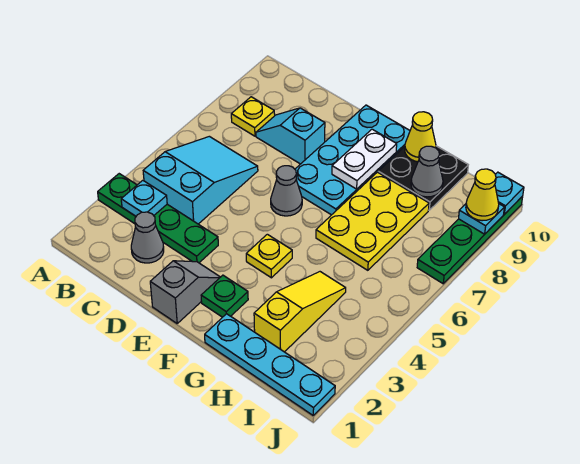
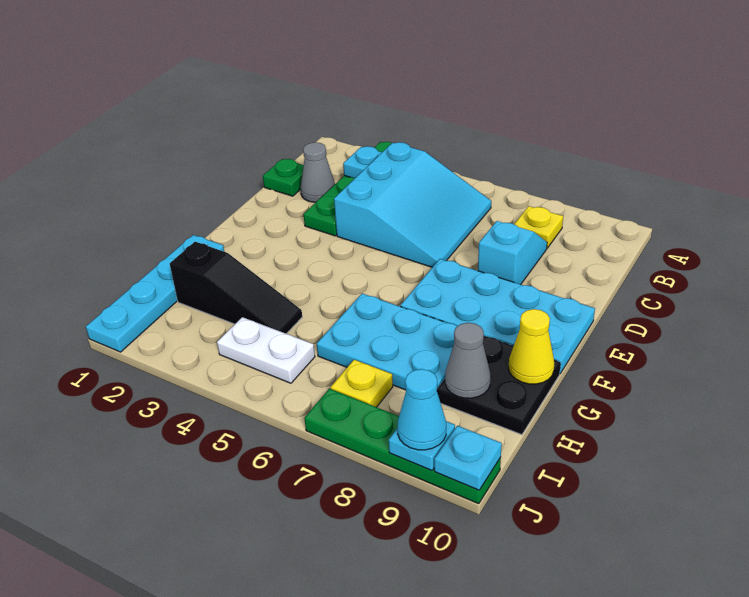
cyan slope B4:C6 level 1 top 4 -> cyan slope B4:D6 level 1 top 4
grey slope E1:E2 level 1 top 1 -> none
grey cone E6 level 1 -> none
green plate F2 level 1 -> green plate C1 level 1
yellow plate F4 level 1 -> yellow plate I7 level 1
white plate F8:F9 level 2 -> white plate I4:I5 level 1
yellow plate G6:H8 level 1 -> cyan plate G6:H8 level 1
yellow slope H2:H4 level 1 top 2 -> black slope H2:H4 level 1 top 2
yellow cone J9 level 3 -> cyan cone J9 level 3

